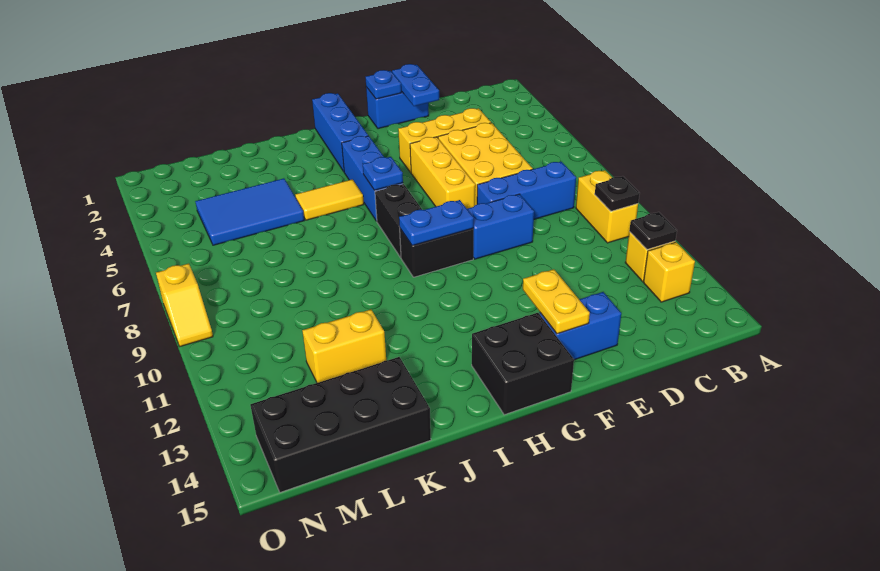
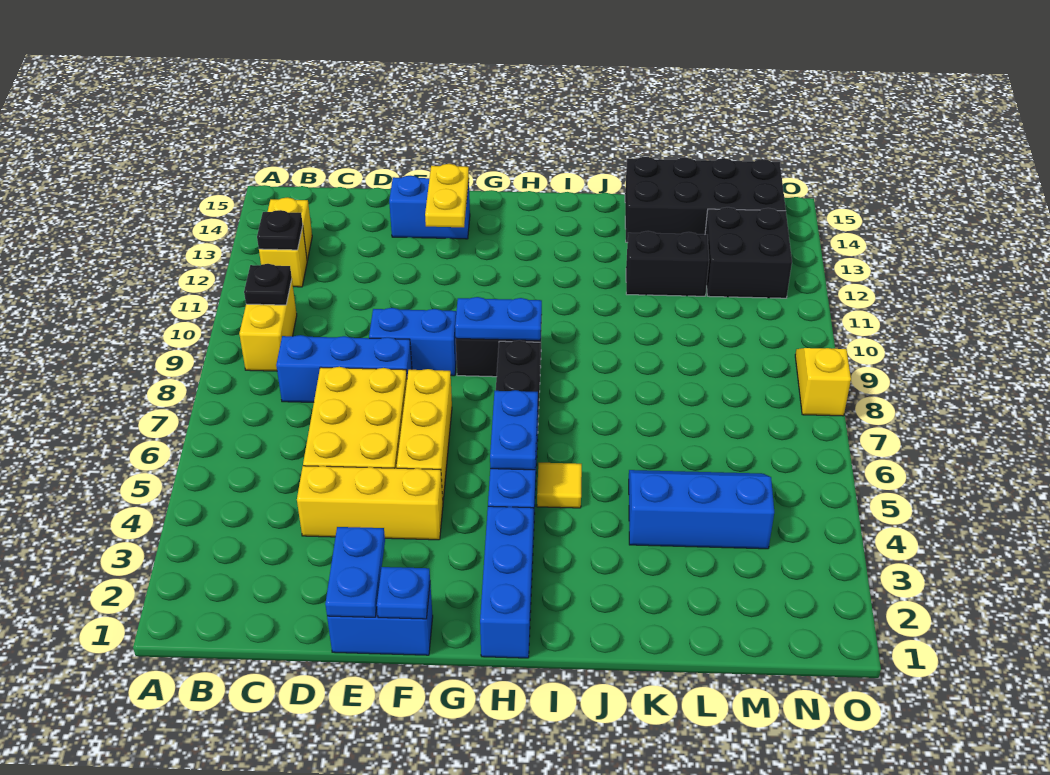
black brick G14:H15 level 1 -> black brick M12:N13 level 1
blue plate H6 level 2 -> blue plate H5:H6 level 2
yellow tile I5:J5 level 1 -> yellow tile I5 level 1
blue tile K4:M5 level 1 -> blue slope K4:M5 level 1 top 4
yellow brick K12:L12 level 1 -> black brick K12:L12 level 1

